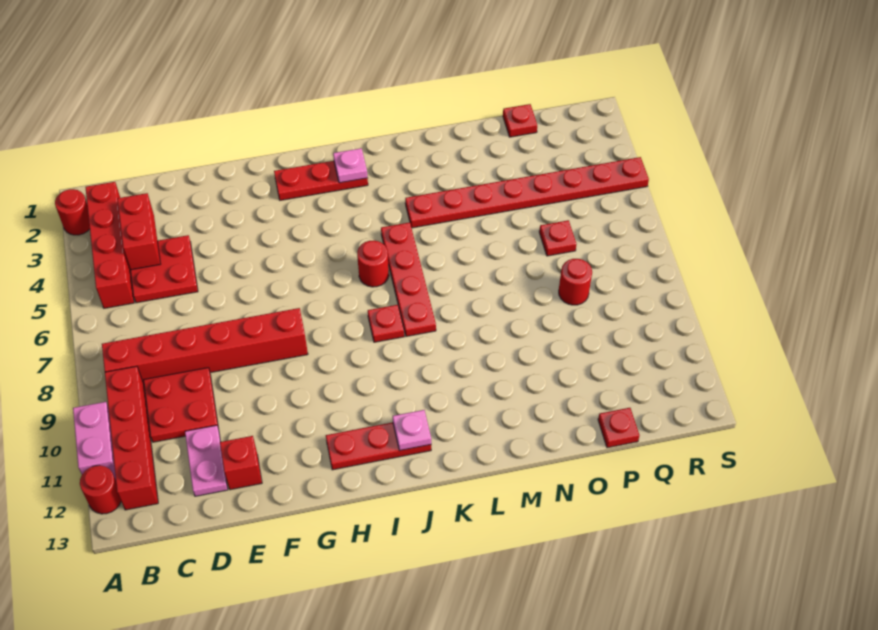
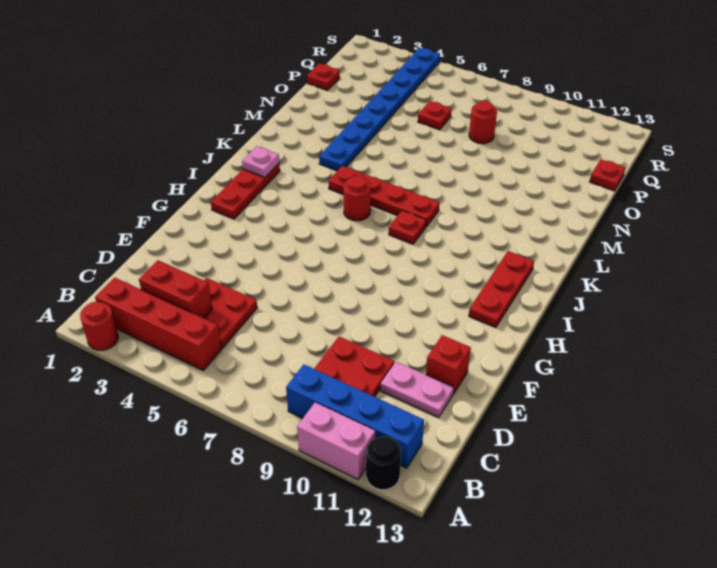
red round brick A12 level 1 -> black round brick A12 level 1
red brick B8:G8 level 1 -> none
red brick B9:B12 level 1 -> blue brick B9:B12 level 1
pink plate J12 level 2 -> none
red plate L4:S4 level 1 -> blue plate L4:S4 level 1

